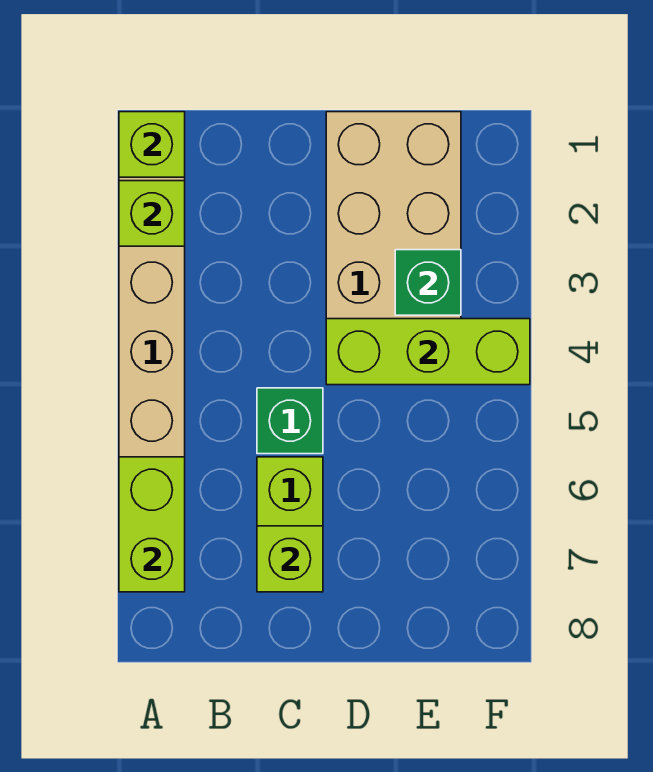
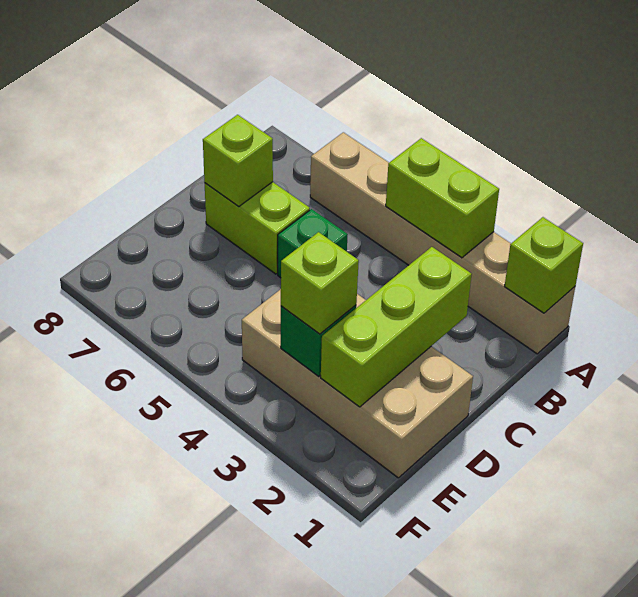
lime brick A2 level 2 -> lime brick E3 level 3
lime brick A6:A7 level 2 -> lime brick A3:A4 level 2
lime brick D4:F4 level 2 -> lime brick C2:E2 level 2

